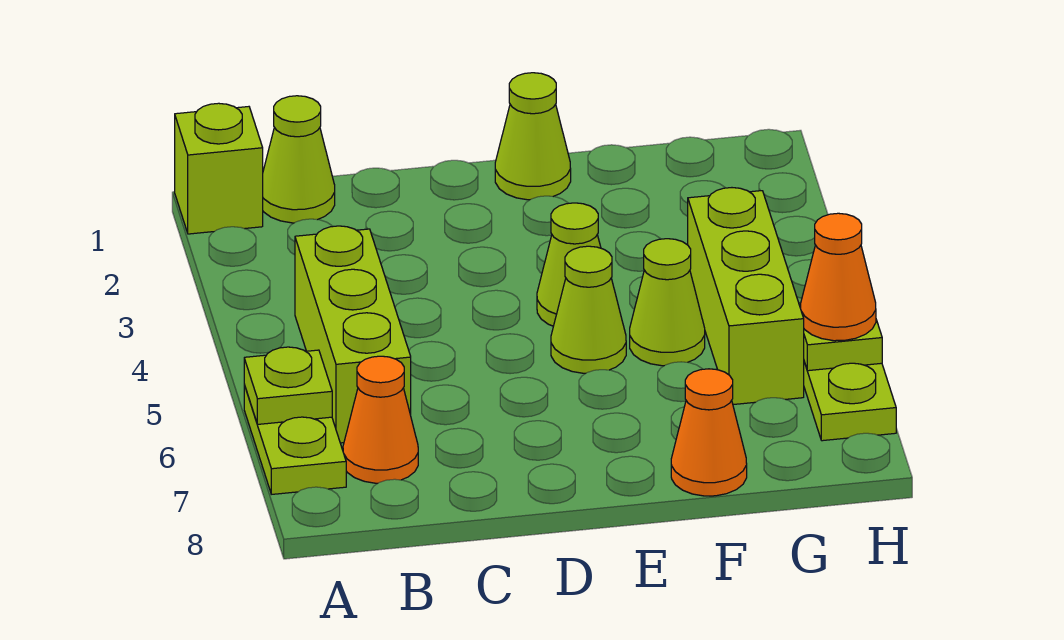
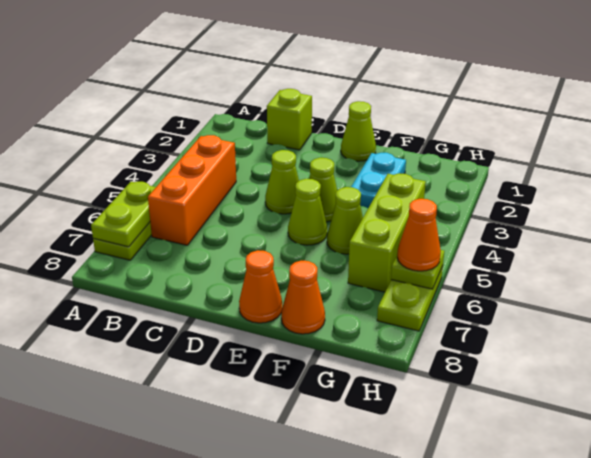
lime brick A1 level 1 -> lime brick C1 level 1
lime plate A6 level 2 -> lime plate A6:A7 level 2
lime cone B1 level 1 -> lime cone D4 level 1
lime brick B4:B6 level 1 -> orange brick B4:B6 level 1
orange cone B7 level 1 -> orange cone E8 level 1
none -> cyan plate F2:F3 level 1

